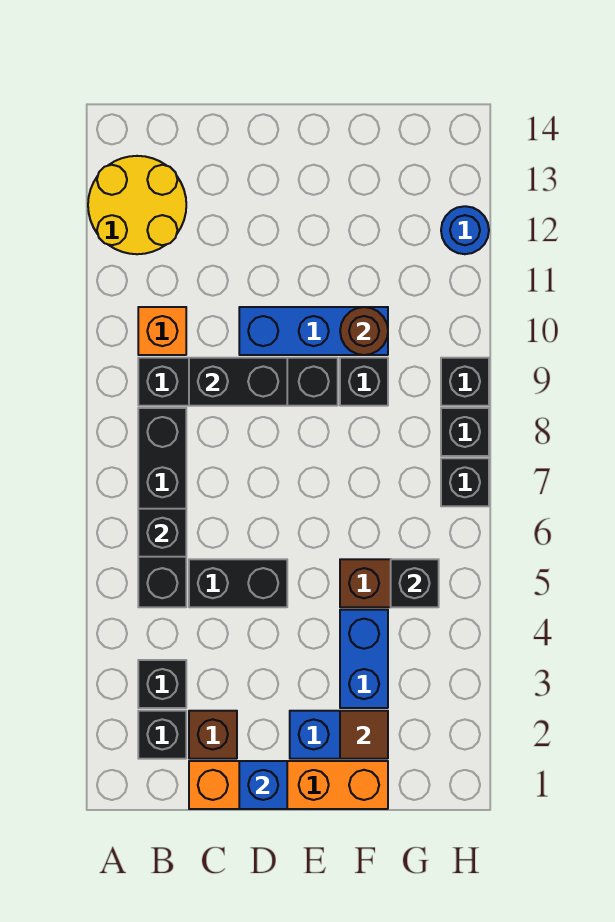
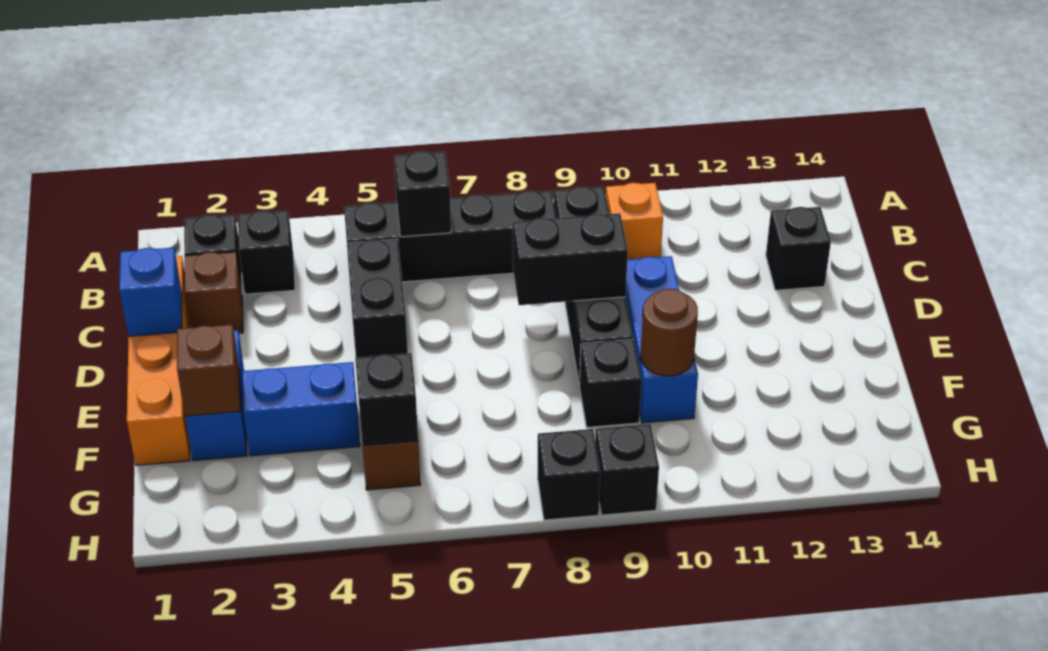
yellow round brick A12:B13 level 1 -> none
black brick C9:D9 level 2 -> black brick D8:D9 level 2
brown tile F2 level 2 -> brown brick F2 level 2
black brick H7 level 1 -> black brick C13 level 1
blue round brick H12 level 1 -> none

